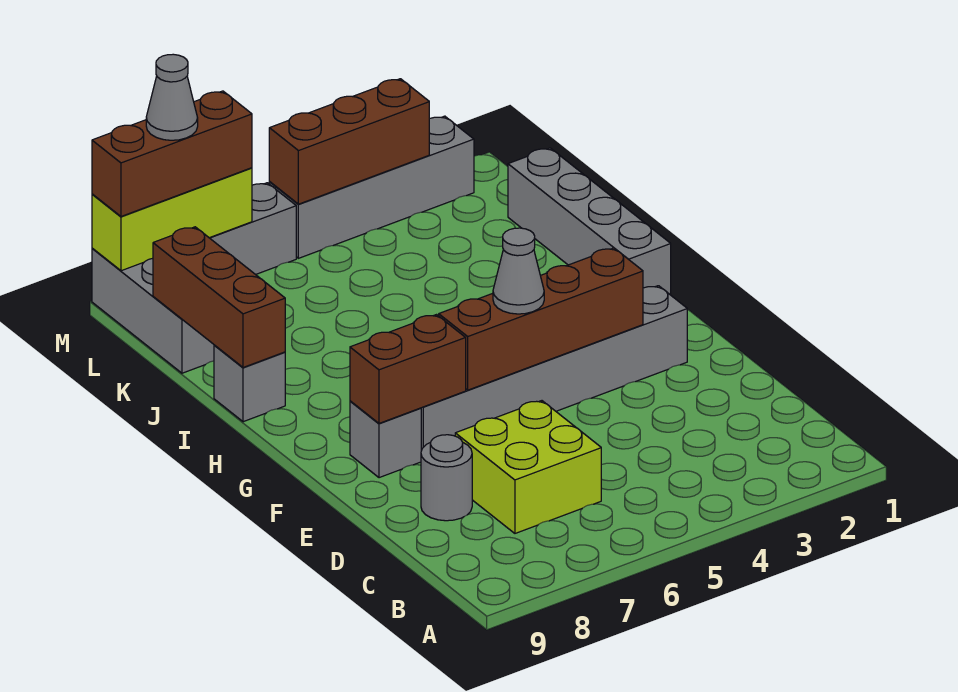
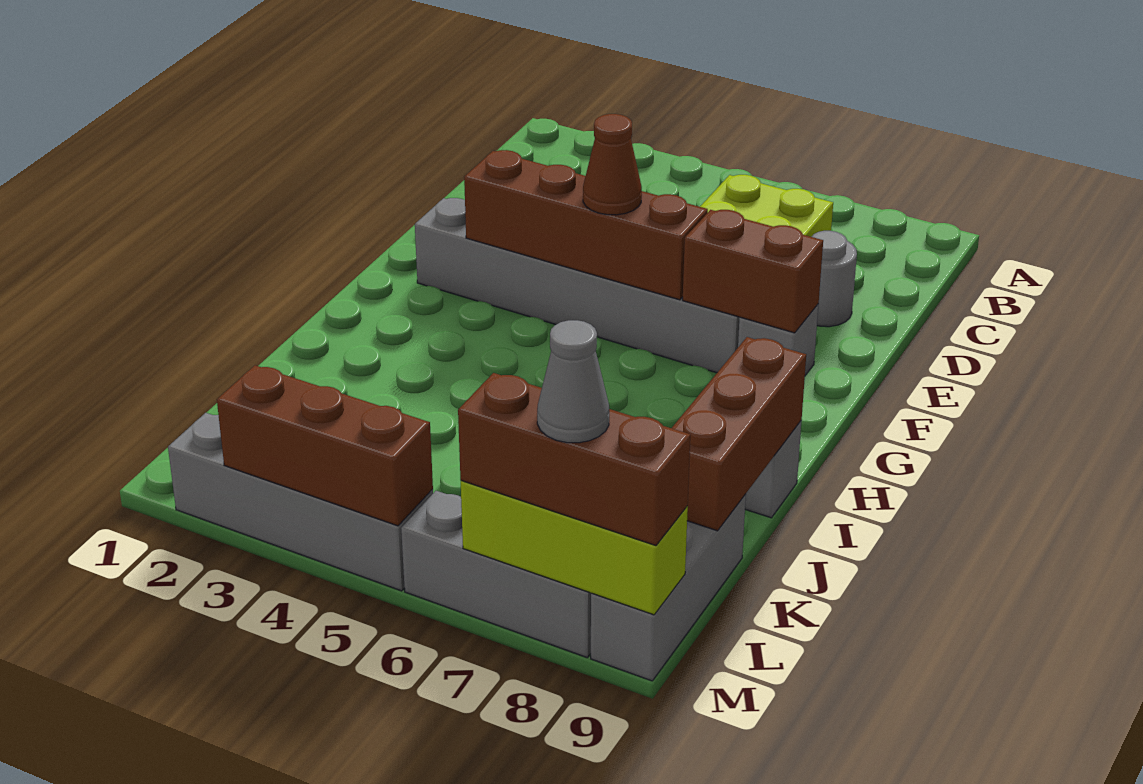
grey cone F5 level 3 -> brown cone F5 level 3
grey brick H1:K1 level 1 -> none

